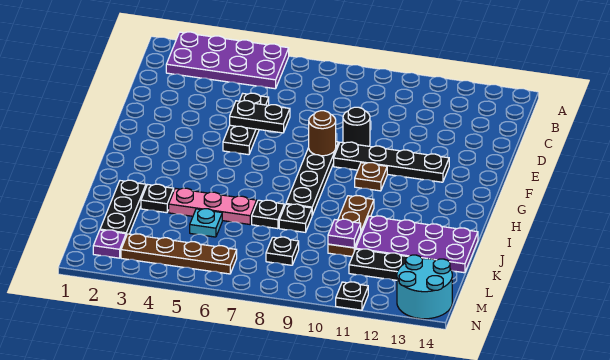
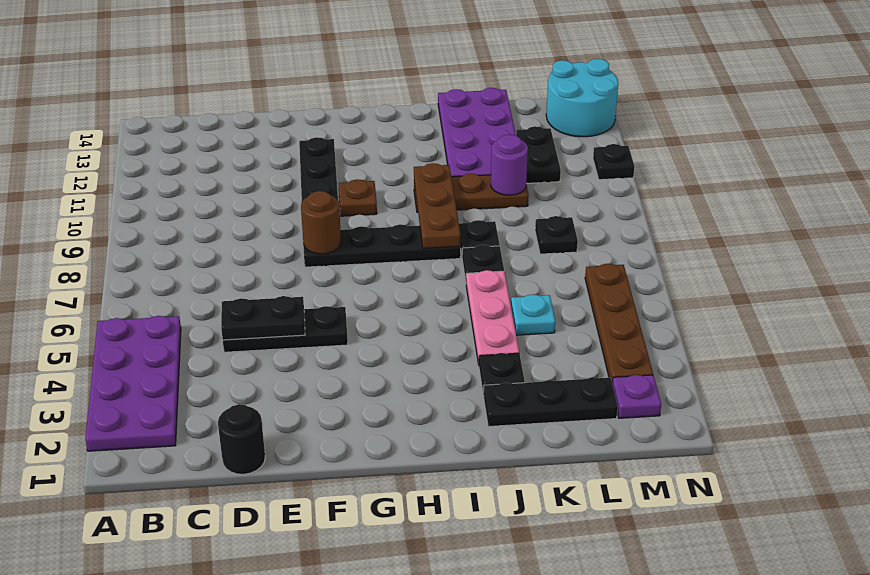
black plate E5:E6 level 2 -> black plate D5:E5 level 2
black round brick E9 level 1 -> black round brick D1 level 1
none -> brown plate I8:I10 level 2
purple plate K10 level 2 -> purple round brick K10 level 2

